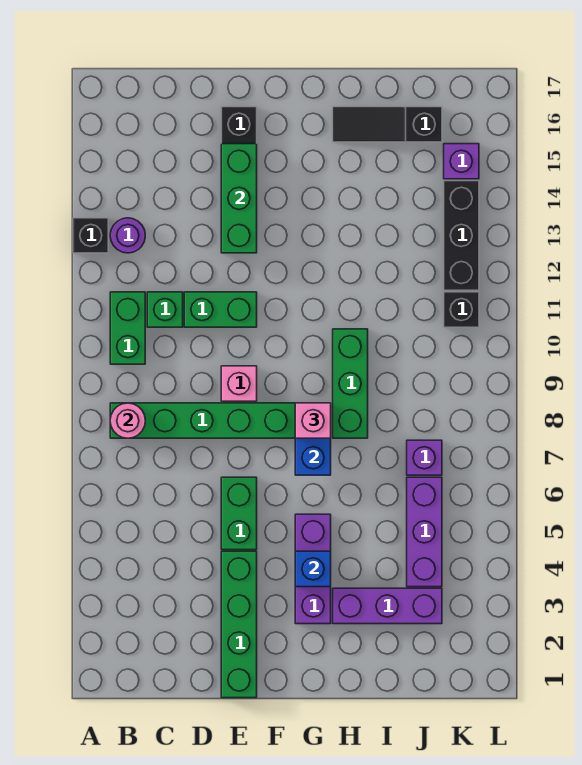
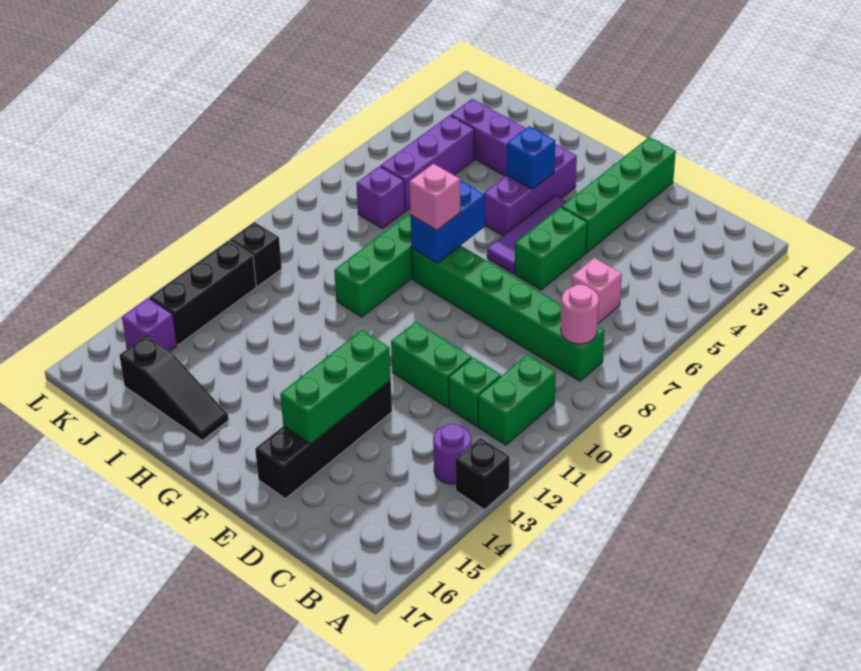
pink brick E9 level 1 -> pink brick C6 level 1
none -> purple tile F4:F6 level 1

